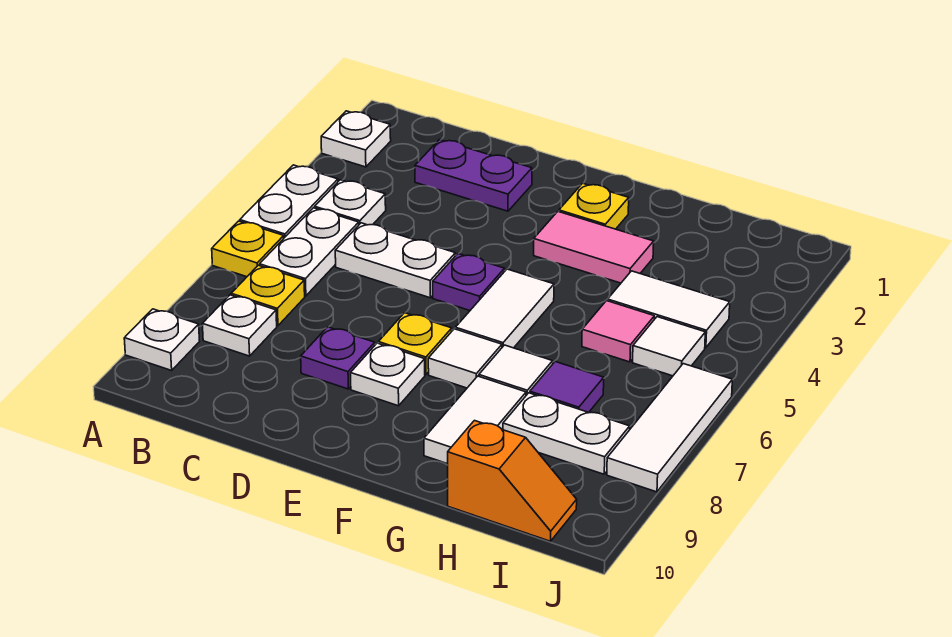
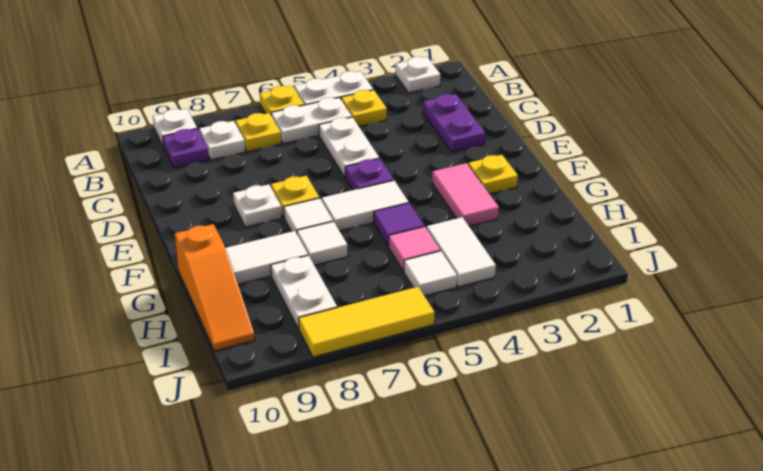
white plate B4 level 1 -> yellow plate B4 level 1
purple plate D8 level 1 -> purple plate B9 level 1
purple tile H7 level 1 -> purple tile G5 level 1
orange slope H10:I10 level 1 top H -> orange slope G10:I10 level 1 top G
white tile J6:J8 level 1 -> yellow tile J6:J8 level 1

